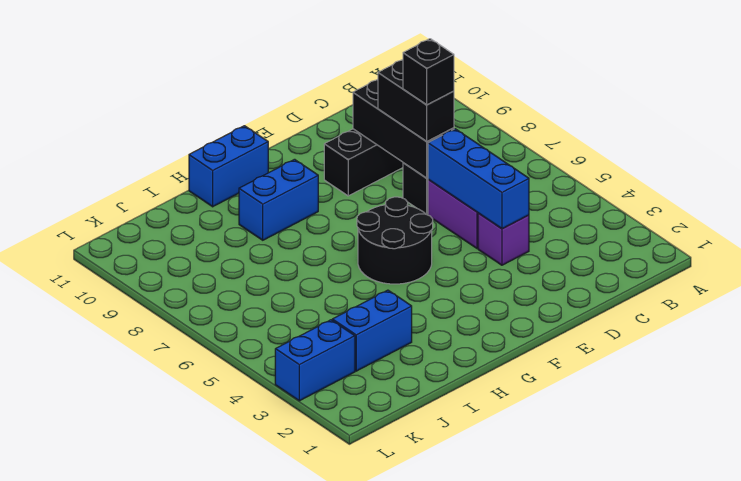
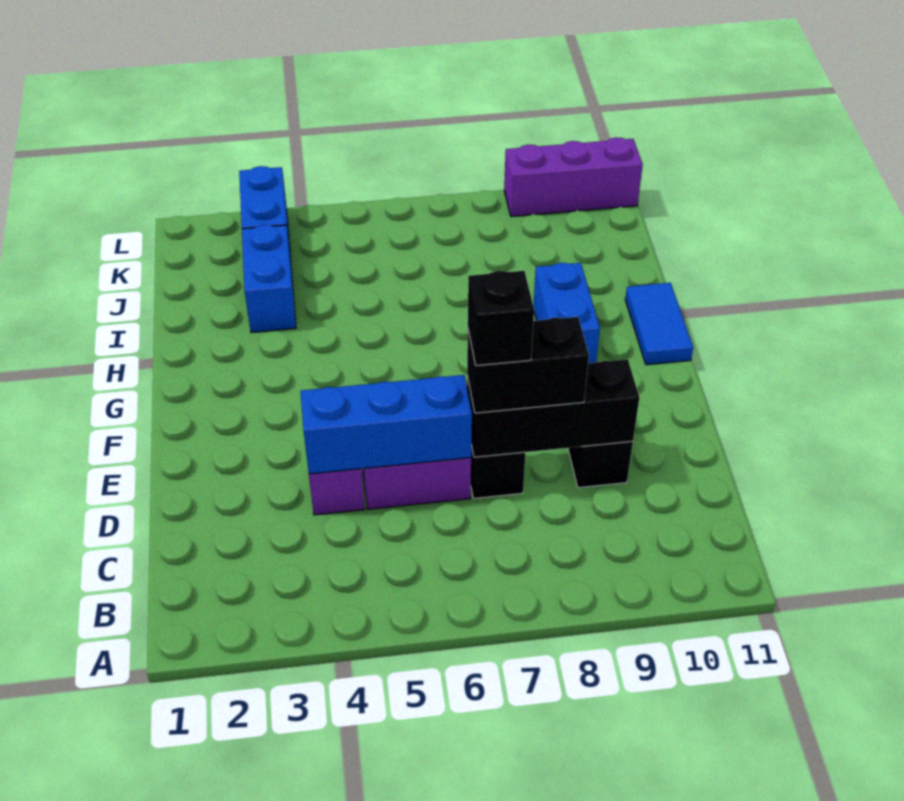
black round brick F5:G6 level 1 -> none
blue brick G11:H11 level 1 -> blue tile G11:H11 level 1
none -> purple brick L9:L11 level 1

